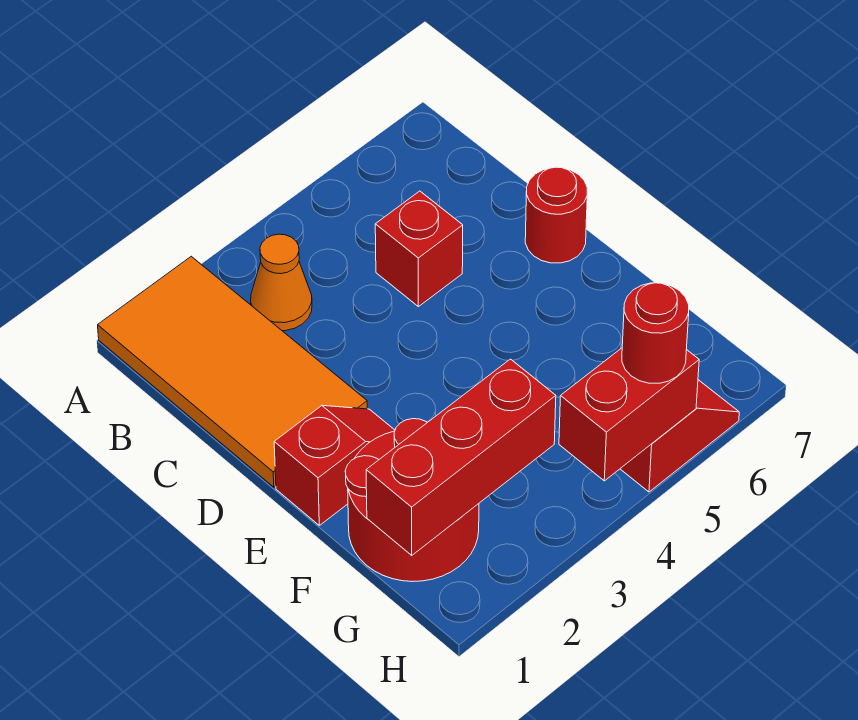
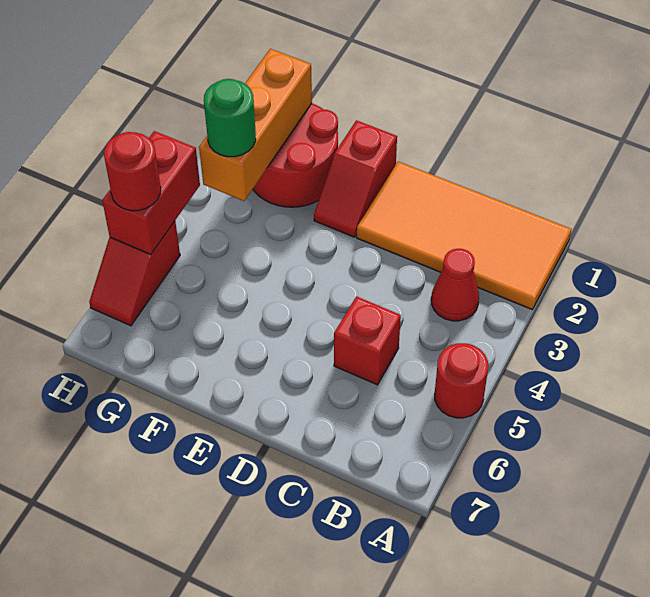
orange cone B3 level 1 -> red cone B3 level 1
red round brick D7 level 1 -> red round brick A5 level 1
red brick G1:G3 level 2 -> orange brick G1:G3 level 2
none -> green round brick G3 level 3

